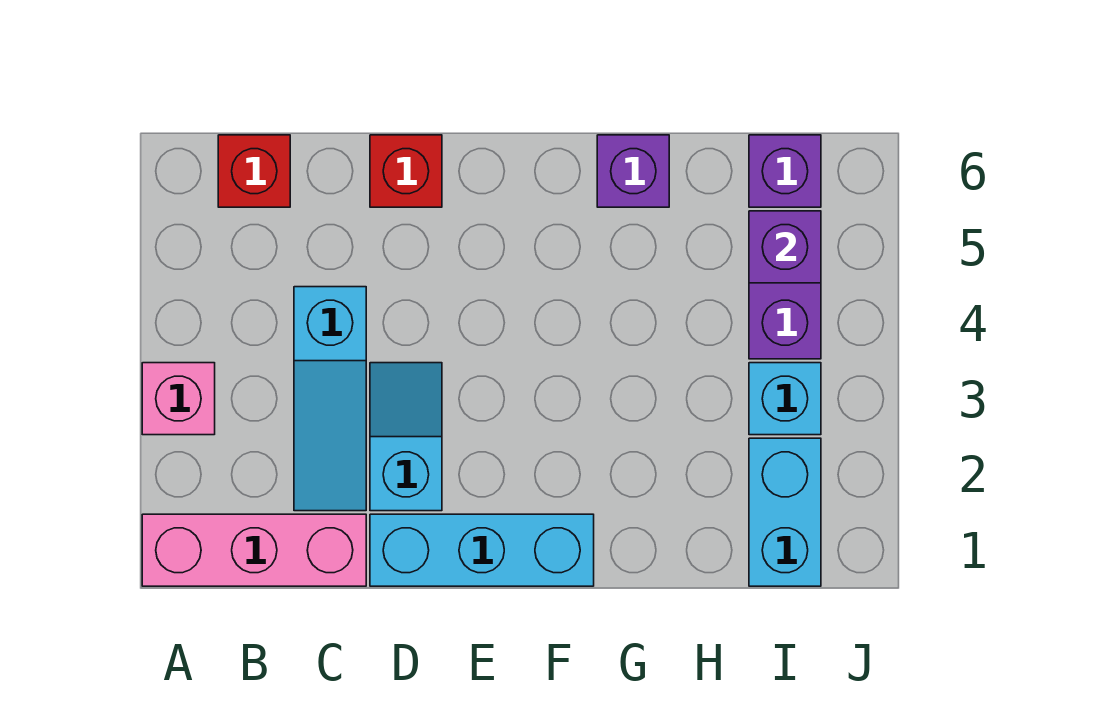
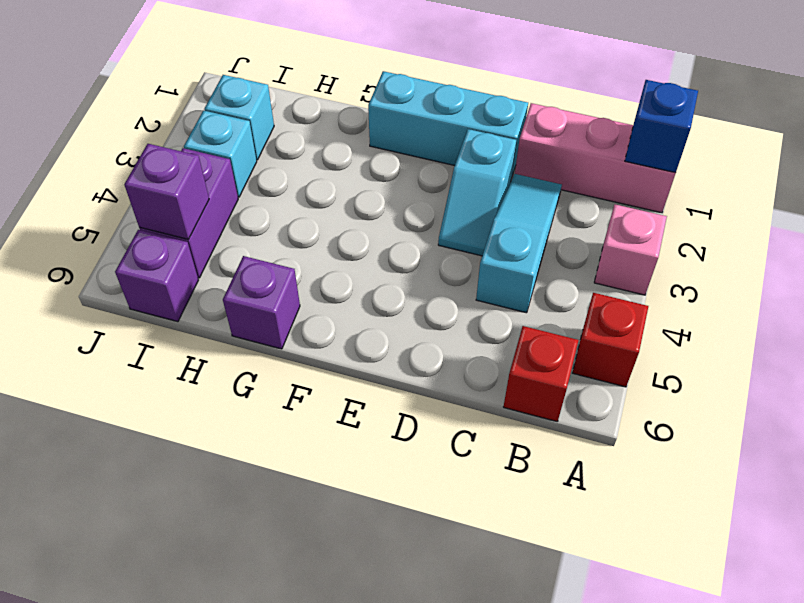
none -> blue brick A1 level 2
red brick D6 level 1 -> red brick A5 level 1
cyan brick I1:I2 level 1 -> cyan brick I2 level 1

